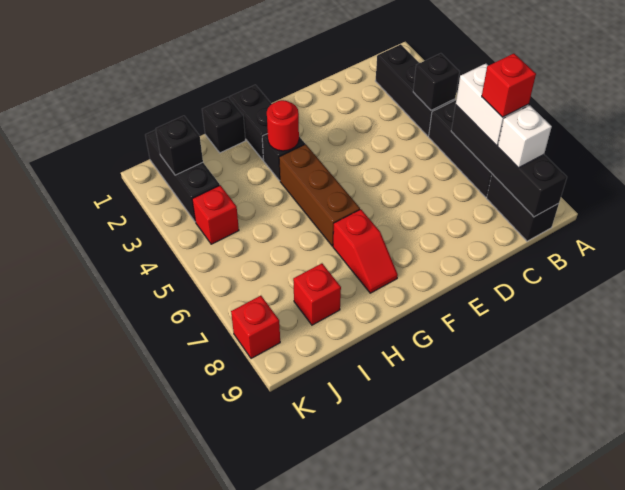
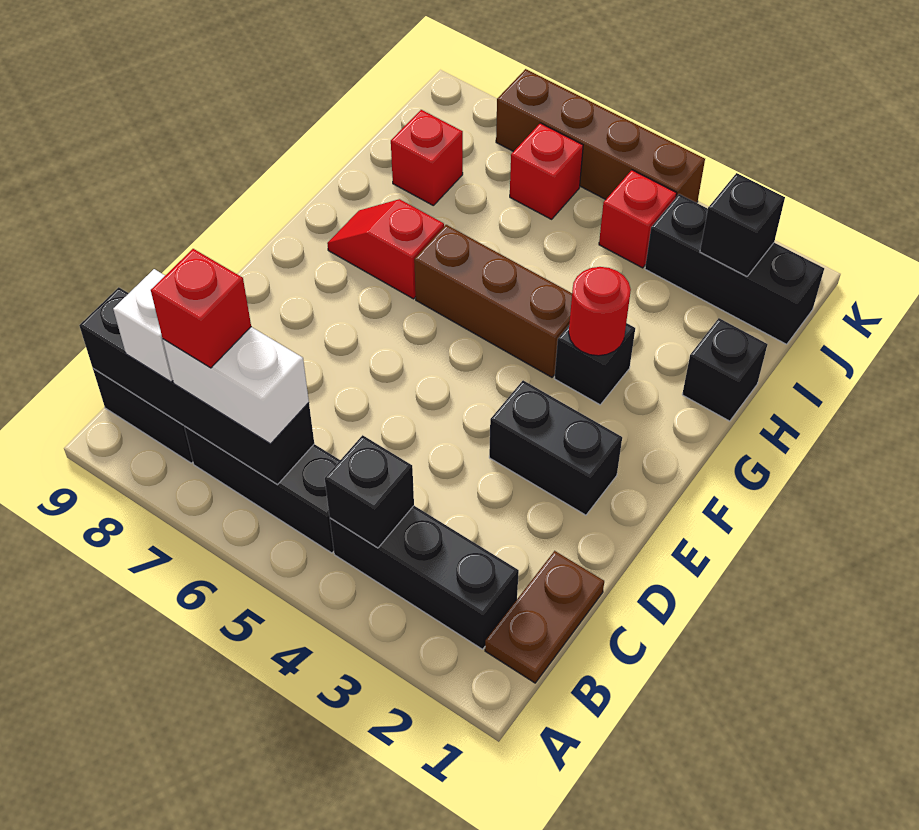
none -> brown plate B1:C1 level 1
black brick G1:G2 level 1 -> black brick E2:E3 level 1
none -> brown brick K4:K7 level 1
red brick K8 level 1 -> red brick J6 level 1

